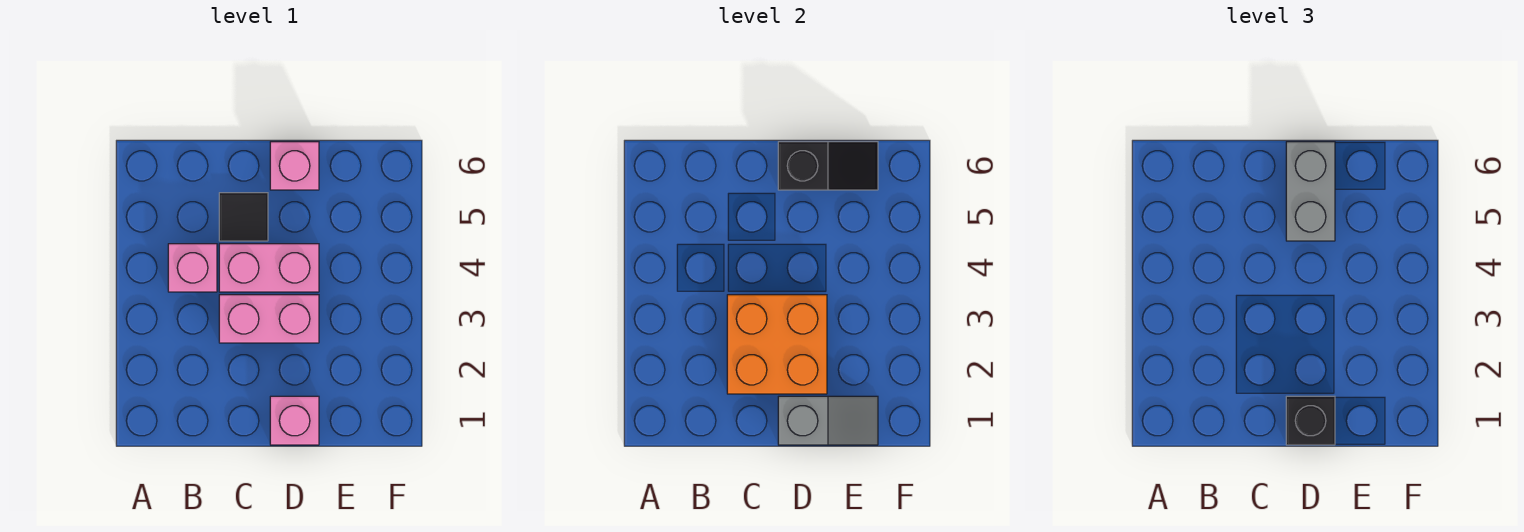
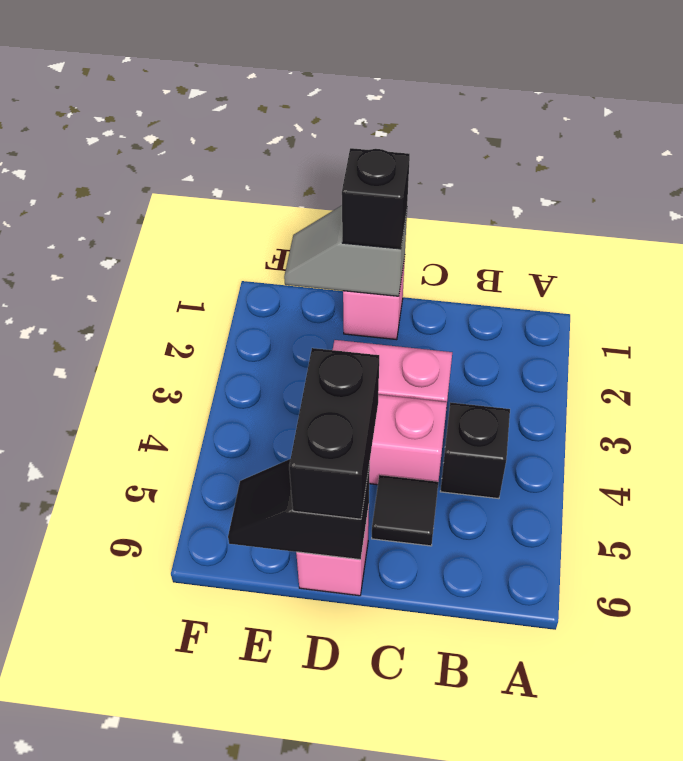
pink brick B4 level 1 -> black brick B4 level 1
orange brick C2:D3 level 2 -> none
grey brick D5:D6 level 3 -> black brick D5:D6 level 3

